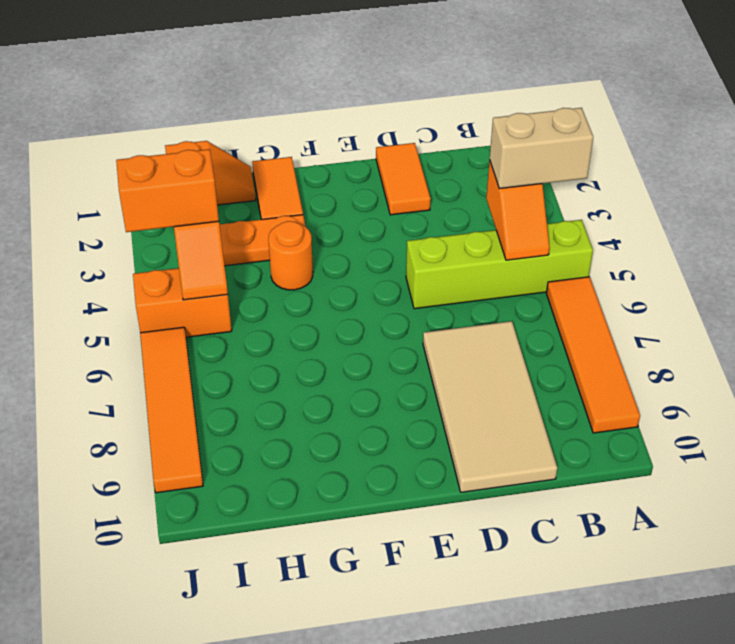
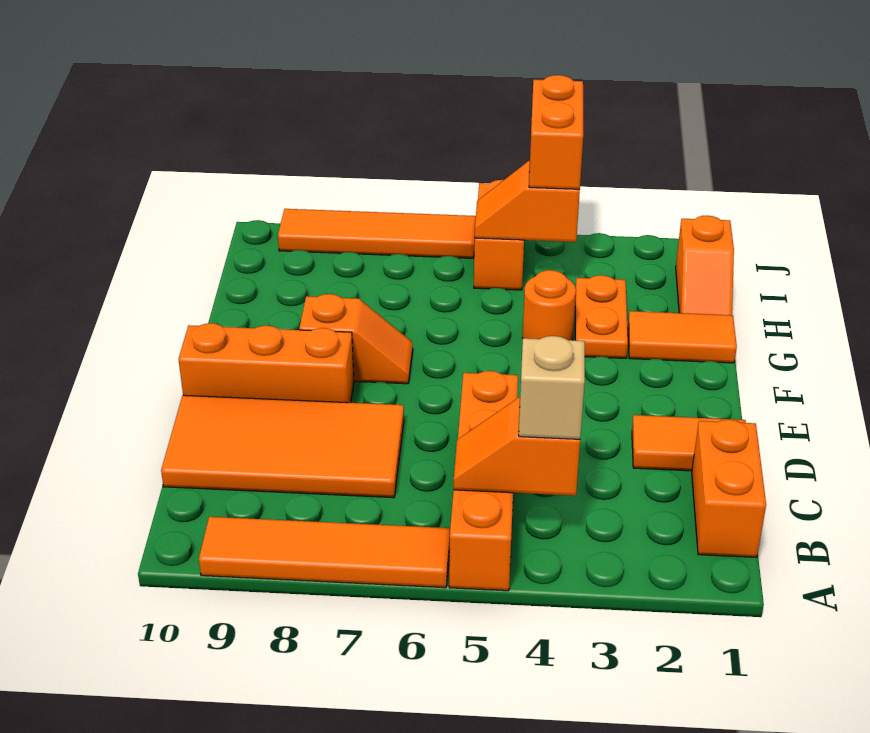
tan brick A4:B4 level 3 -> tan brick B4 level 3
lime brick A5:D5 level 1 -> orange brick A5:D5 level 1
none -> orange brick B1:C1 level 1
tan tile C7:D10 level 1 -> orange tile C7:D10 level 1
none -> orange brick E8:E10 level 1
none -> orange slope F7:F8 level 1 top 8

